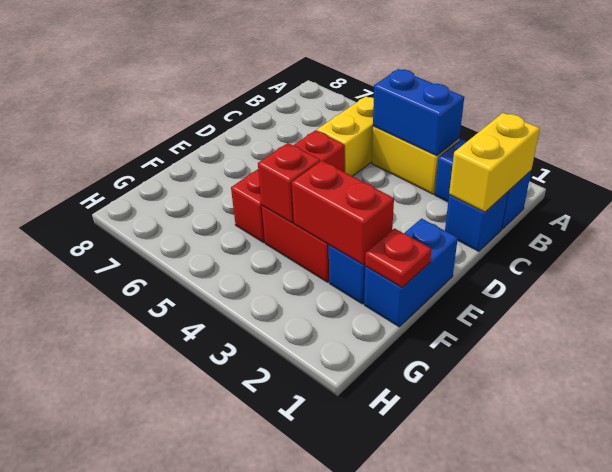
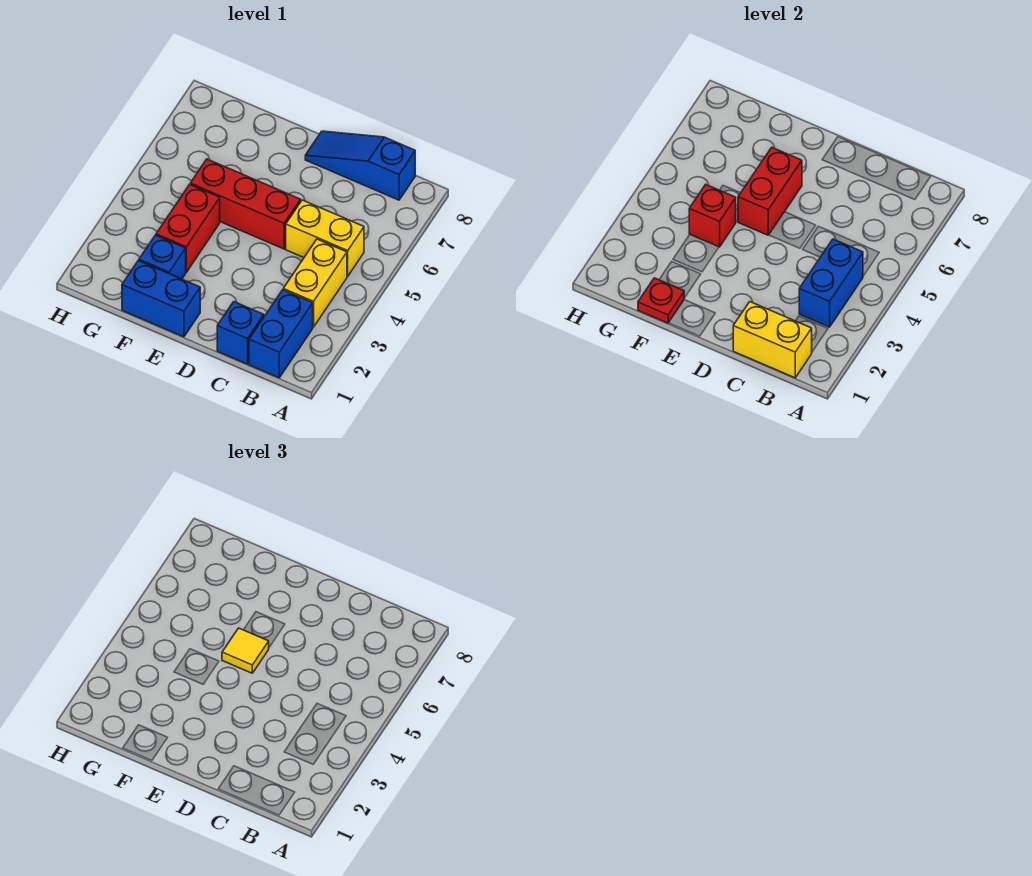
none -> blue slope B8:D8 level 1 top B
none -> yellow tile E5 level 3
red brick F2:F3 level 2 -> red brick E5:E6 level 2

